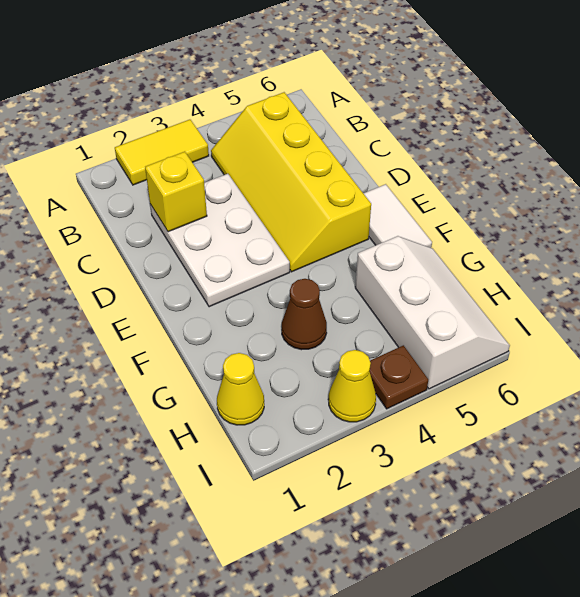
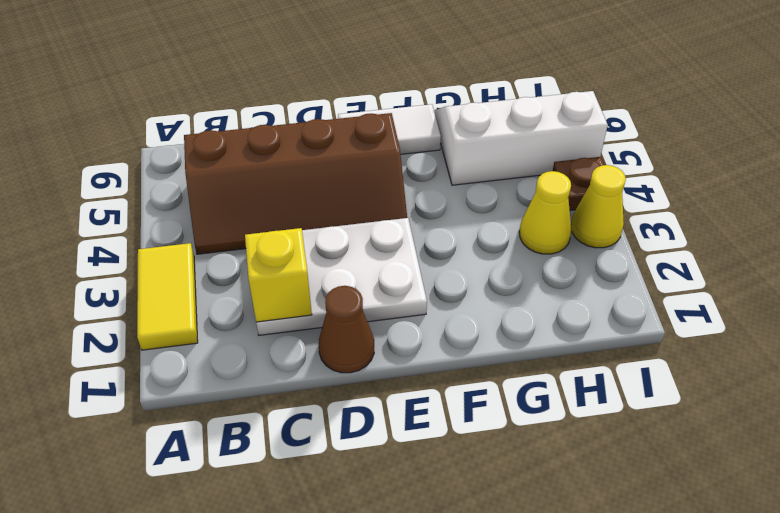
yellow slope B4:E5 level 1 top 5 -> brown slope B4:E5 level 1 top 5
brown cone G3 level 1 -> brown cone D1 level 1
yellow cone H1 level 1 -> yellow cone H3 level 1

